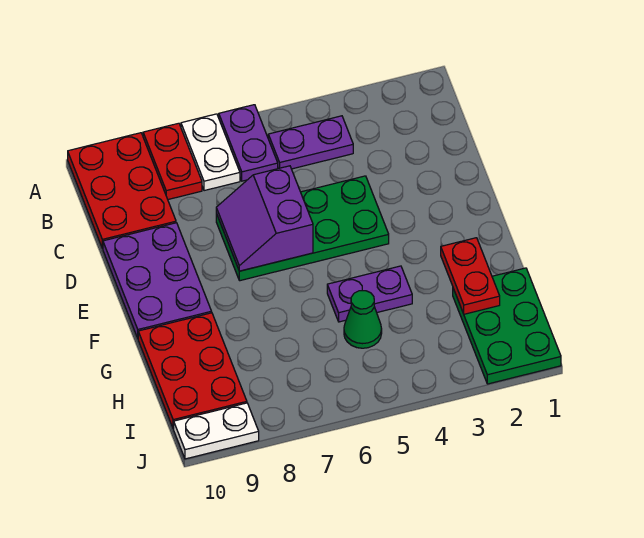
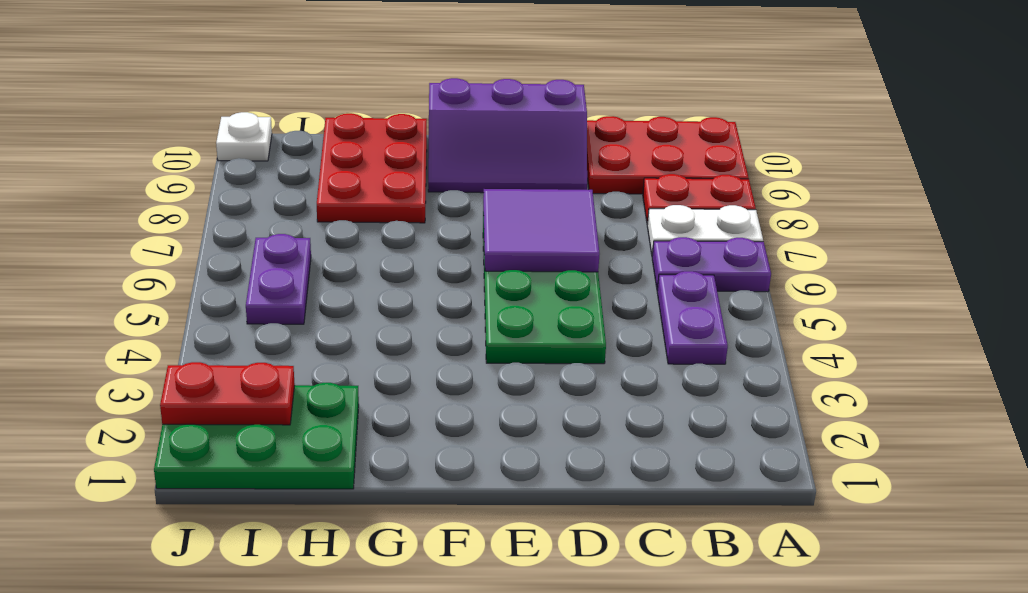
purple slope D6:E7 level 2 top 6 -> purple tile D6:E7 level 2
purple plate D9:F10 level 1 -> purple slope D9:F10 level 1 top 10
red plate G2:H2 level 2 -> red plate I2:J2 level 2
purple plate G4:G5 level 1 -> purple plate I5:I6 level 1
red plate G9:I10 level 1 -> red plate G8:H10 level 1
green cone H5 level 1 -> none
white plate J9:J10 level 1 -> white plate J10 level 1

